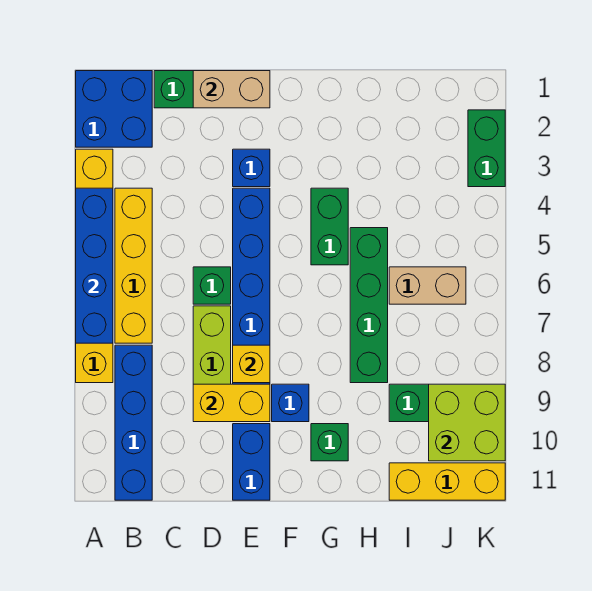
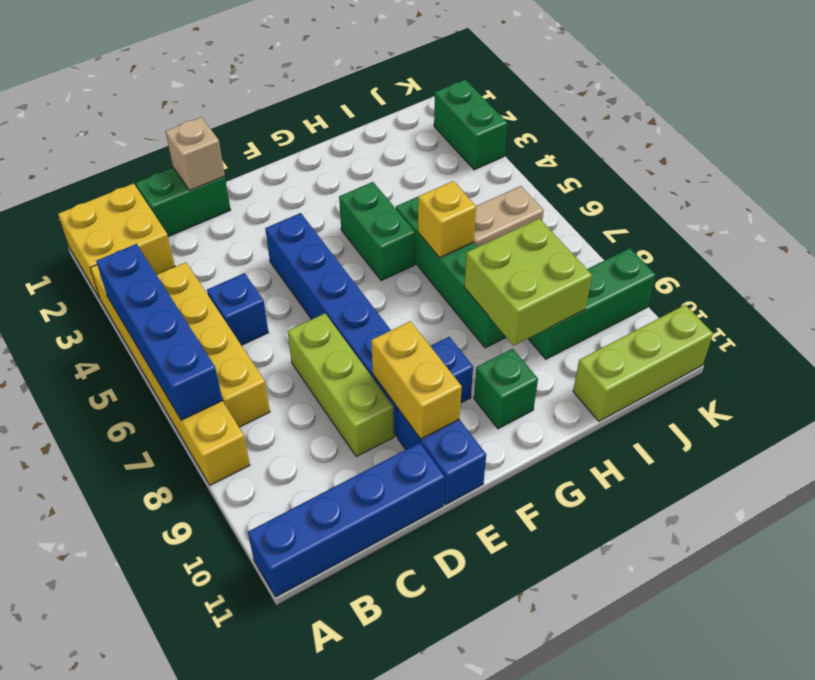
blue brick A1:B2 level 1 -> yellow brick A1:B2 level 1
blue brick B8:B11 level 1 -> blue brick A11:D11 level 1
tan brick D1:E1 level 2 -> tan brick D1 level 2
green brick D6 level 1 -> none
yellow brick D9:E9 level 2 -> yellow brick E9:E10 level 2
blue brick E3 level 1 -> blue brick C5 level 1
yellow brick E8 level 2 -> yellow brick H6 level 2
yellow brick I11:K11 level 1 -> lime brick I11:K11 level 1
lime brick J9:K10 level 2 -> lime brick H8:I9 level 2

